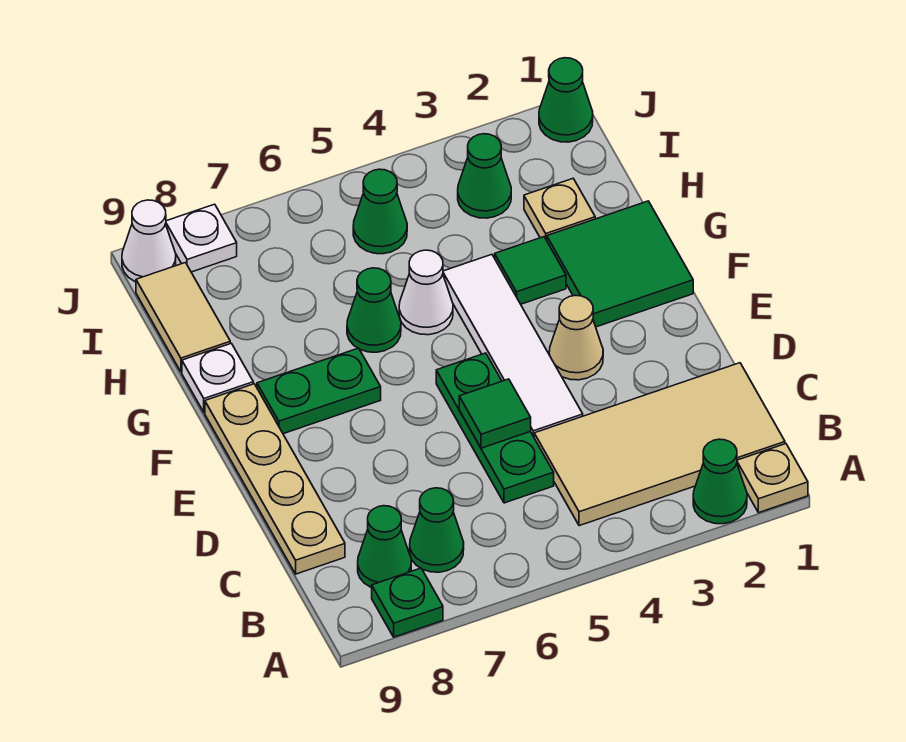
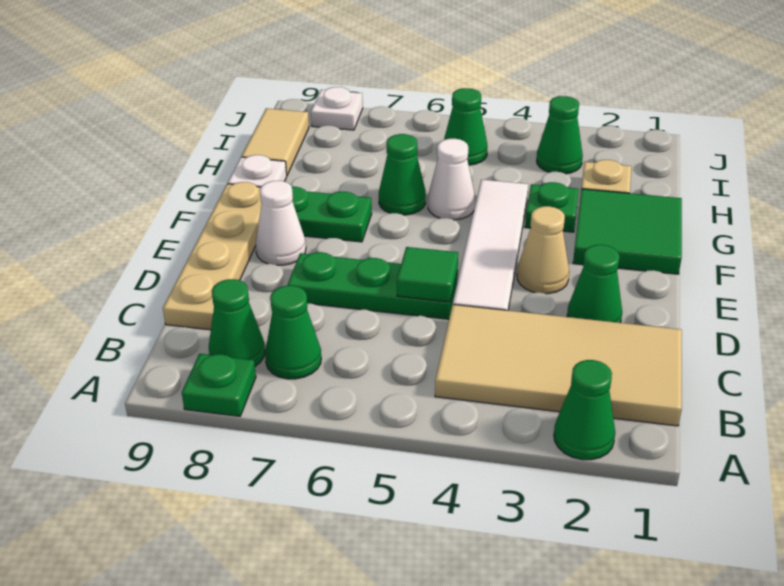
tan plate A1 level 1 -> none
green plate C5:E5 level 1 -> green plate D5:D7 level 1
green tile G3 level 1 -> green plate G3 level 1
green cone J1 level 1 -> green cone D2 level 1
white cone J9 level 1 -> white cone E8 level 1

